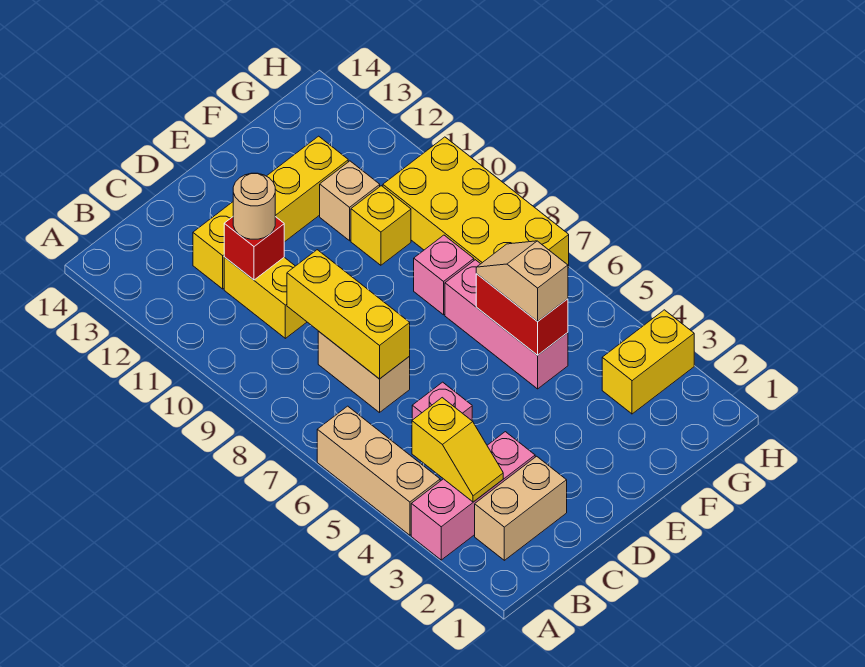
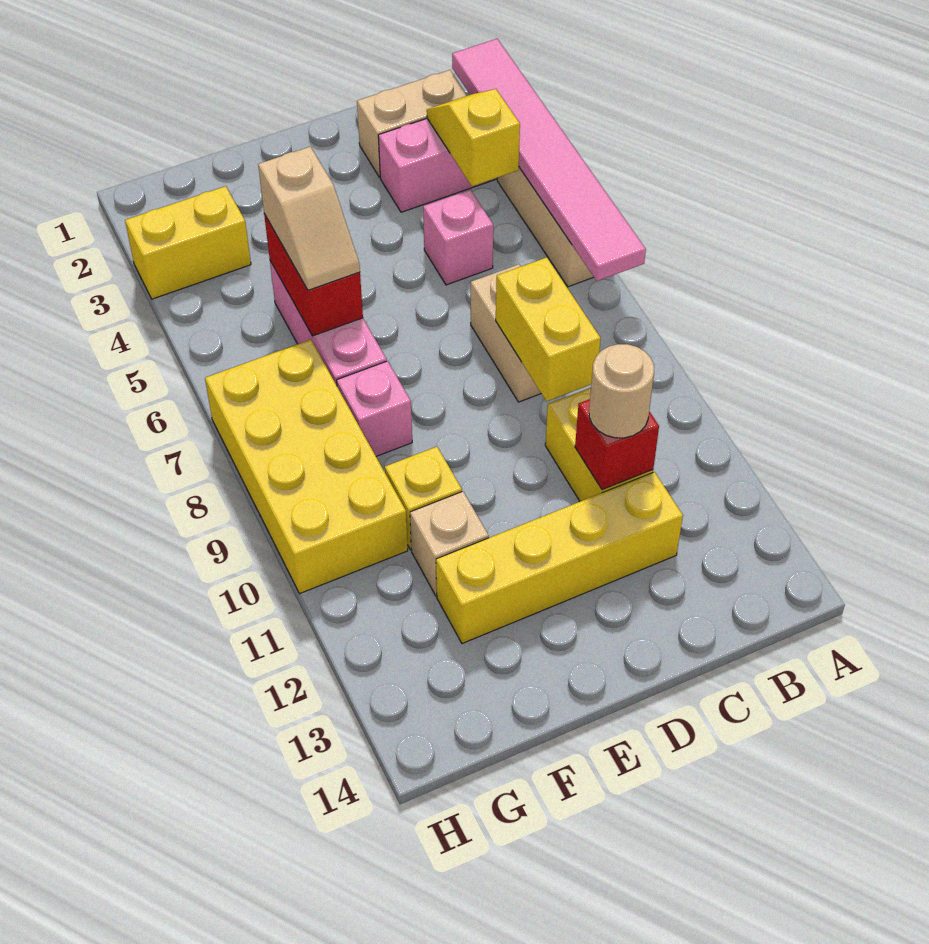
none -> pink tile A2:A7 level 2
yellow brick C7:C9 level 2 -> yellow brick C8:C9 level 2

